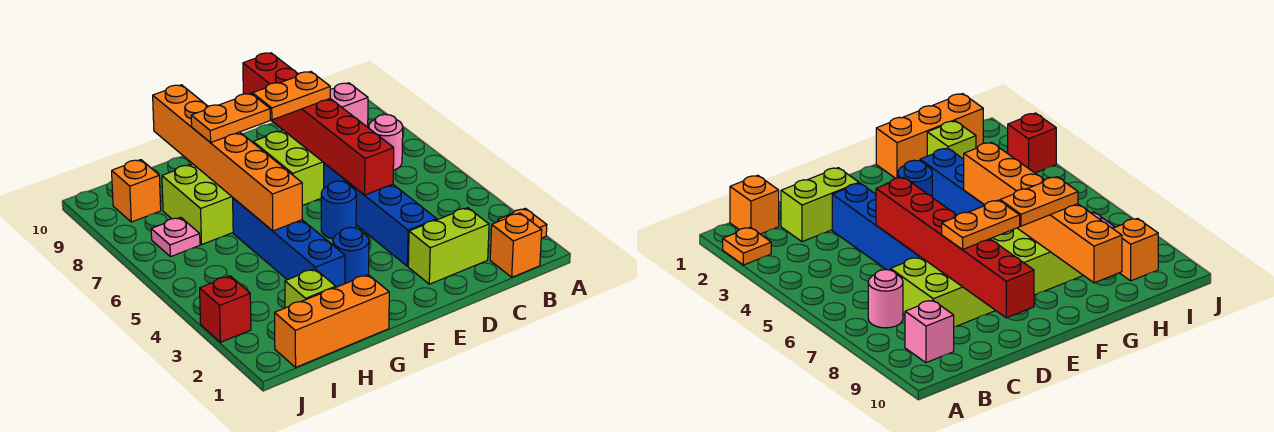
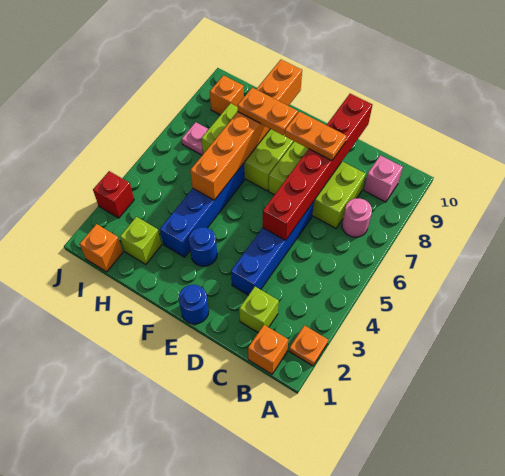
lime brick C2:D2 level 1 -> lime brick C2 level 1
blue round brick E5 level 1 -> blue round brick E1 level 1
orange brick G1:I1 level 1 -> orange brick I1 level 1

